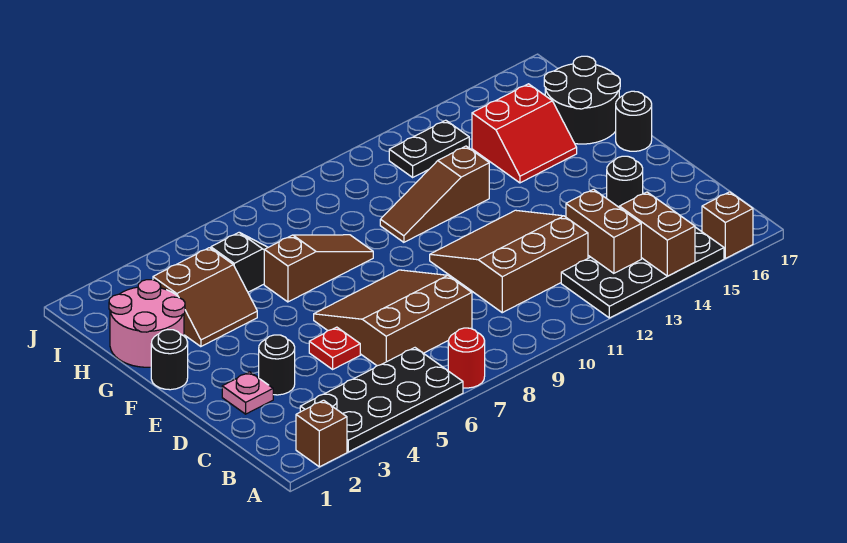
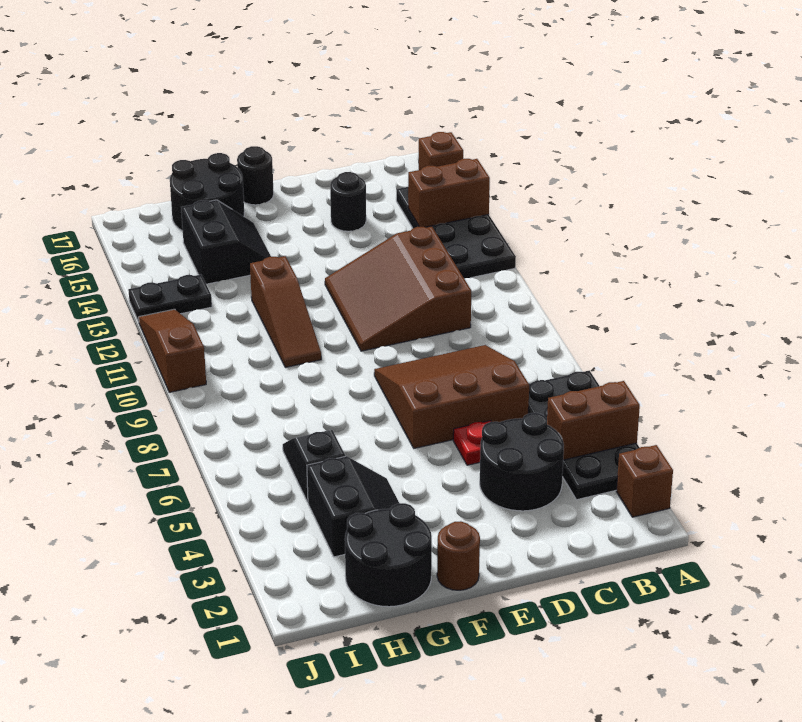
red round brick A7 level 1 -> none
brown brick B13:C13 level 2 -> brown brick A4:B4 level 2
brown slope C6:E8 level 1 top C -> brown slope C6:E8 level 1 top 6
pink plate D2 level 1 -> none
black round brick D3 level 1 -> black round brick C3:D4 level 1
black round brick F1 level 1 -> brown round brick F1 level 1
pink round brick G1:H2 level 1 -> black round brick G1:H2 level 1
brown slope G3:H4 level 1 top H -> black slope G3:H4 level 1 top H
brown slope G6:G8 level 1 top 6 -> brown slope J10:J12 level 1 top 10
red slope G14:H15 level 1 top H -> black slope G14:H15 level 1 top H
black plate I12:I13 level 1 -> black plate I13:J13 level 1

